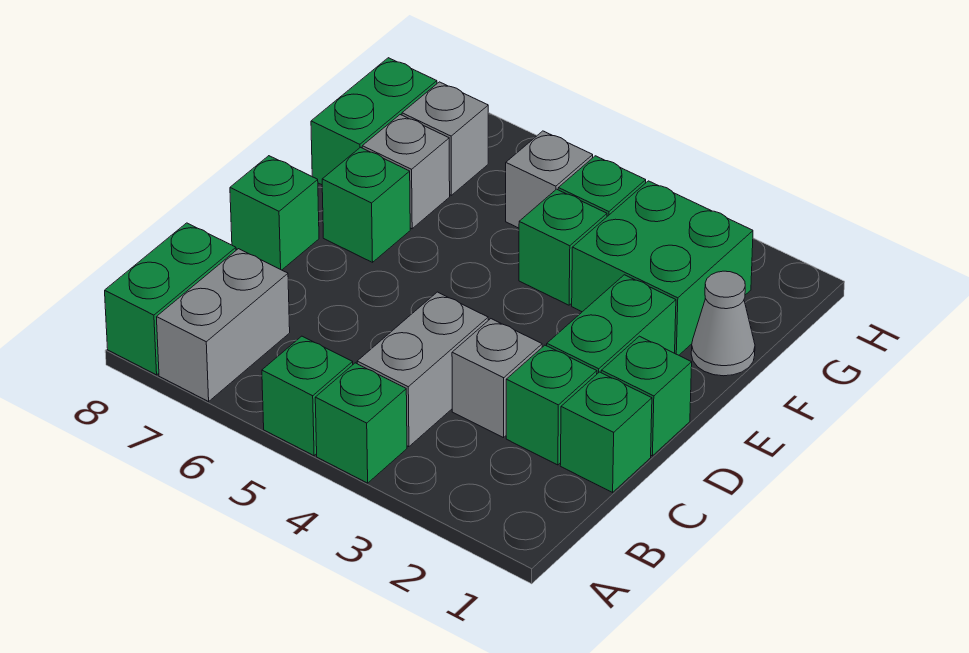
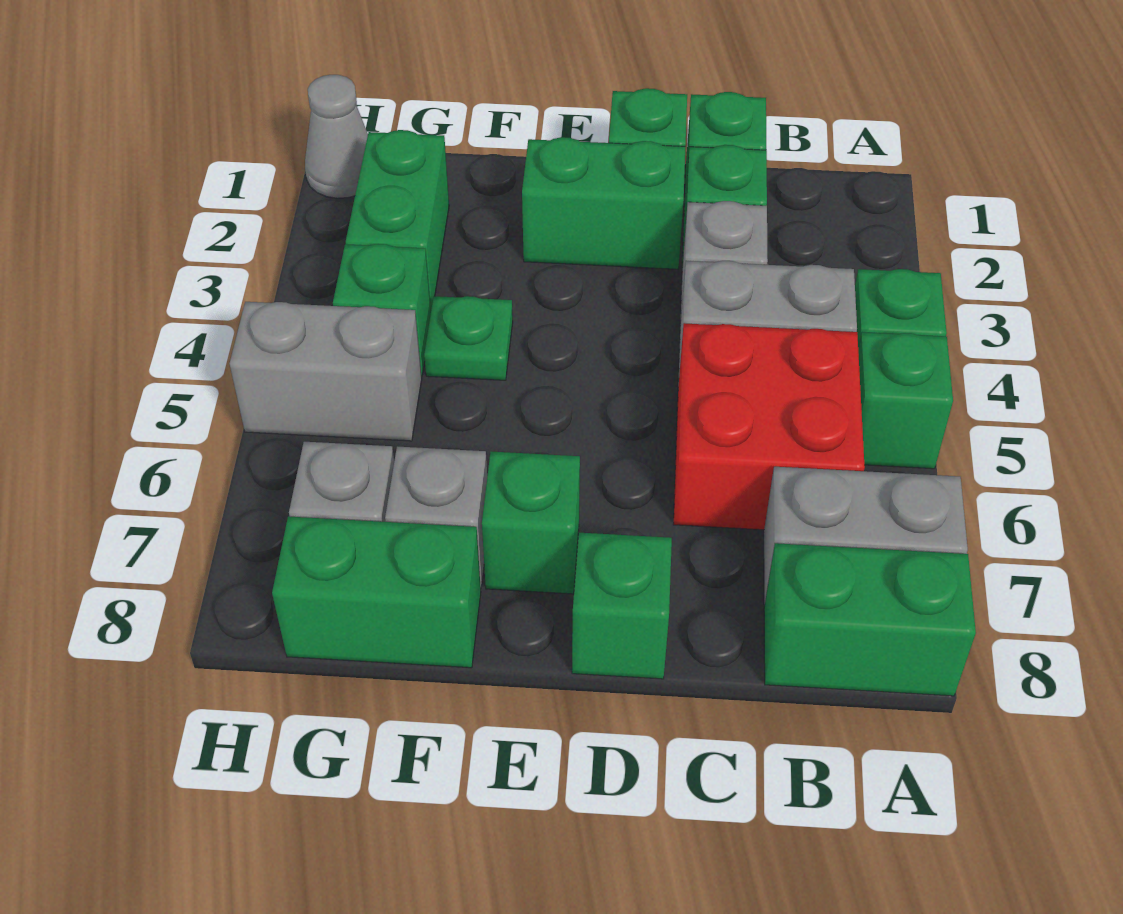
none -> red brick B5:C6 level 1
grey cone F1 level 1 -> grey cone H1 level 1
green brick F2:G3 level 1 -> green brick G2:G3 level 1
green brick F4 level 1 -> green plate F4 level 1
grey brick G5 level 1 -> grey brick G5:H5 level 1

